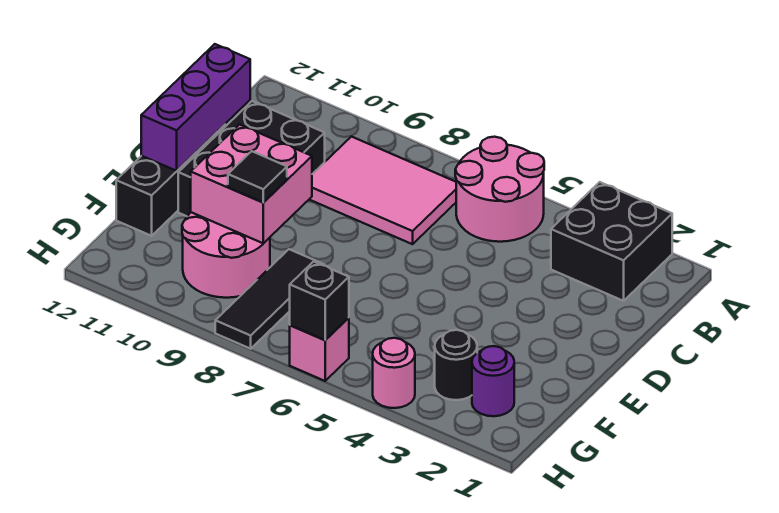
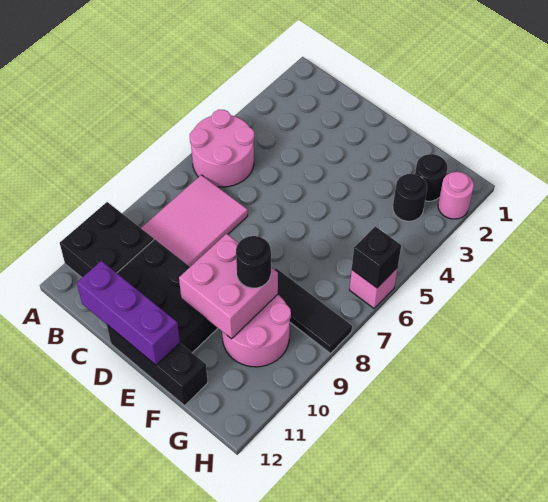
black brick A2:B3 level 1 -> black brick A10:B11 level 1
black tile F9 level 3 -> black round brick F9 level 3
purple round brick G2 level 1 -> black round brick G2 level 1
pink round brick H4 level 1 -> pink round brick H2 level 1

